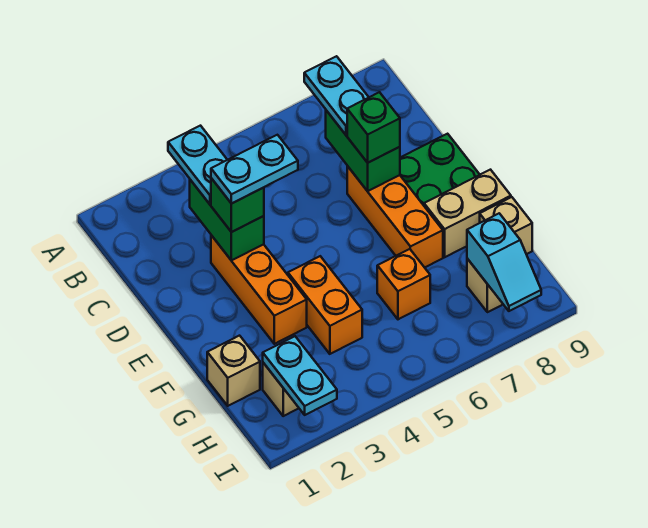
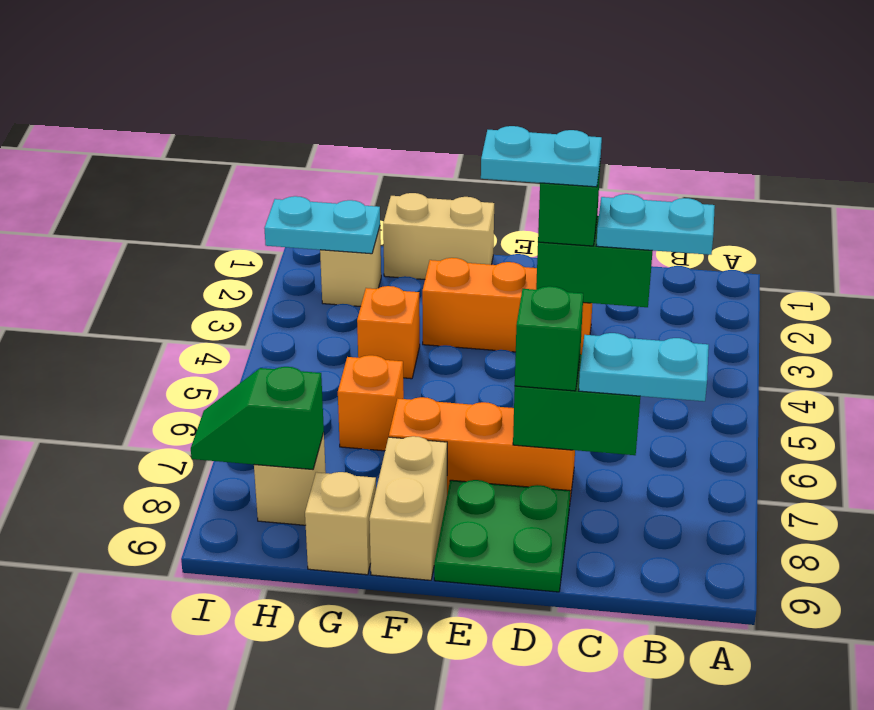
cyan plate D3:D4 level 4 -> cyan plate D3:E3 level 4
orange brick F4:G4 level 1 -> orange brick G4 level 1
tan brick G1 level 1 -> tan brick F1:G1 level 1
cyan slope H8:I8 level 2 top H -> green slope H8:I8 level 2 top H

